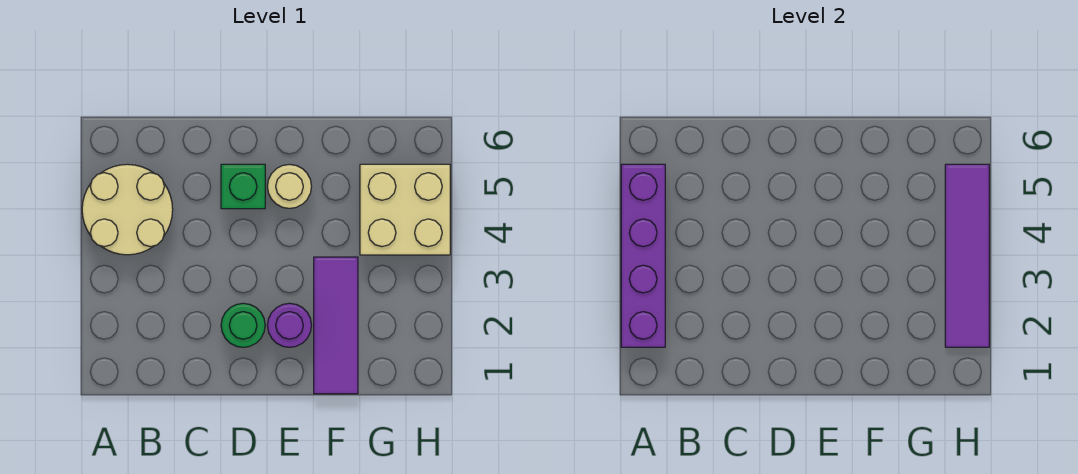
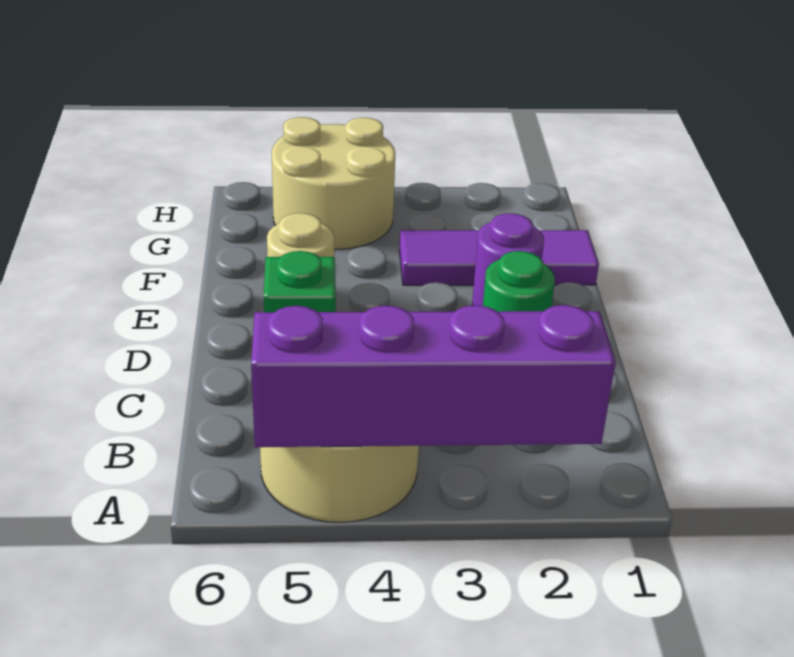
tan brick G4:H5 level 1 -> tan round brick G4:H5 level 1
purple tile H2:H5 level 2 -> none

